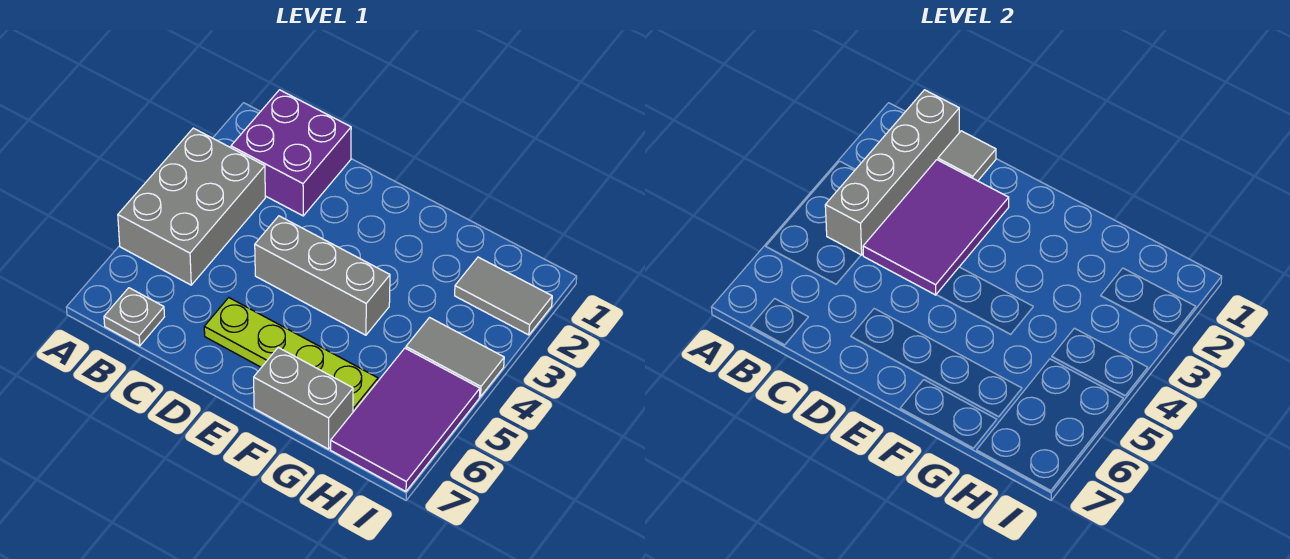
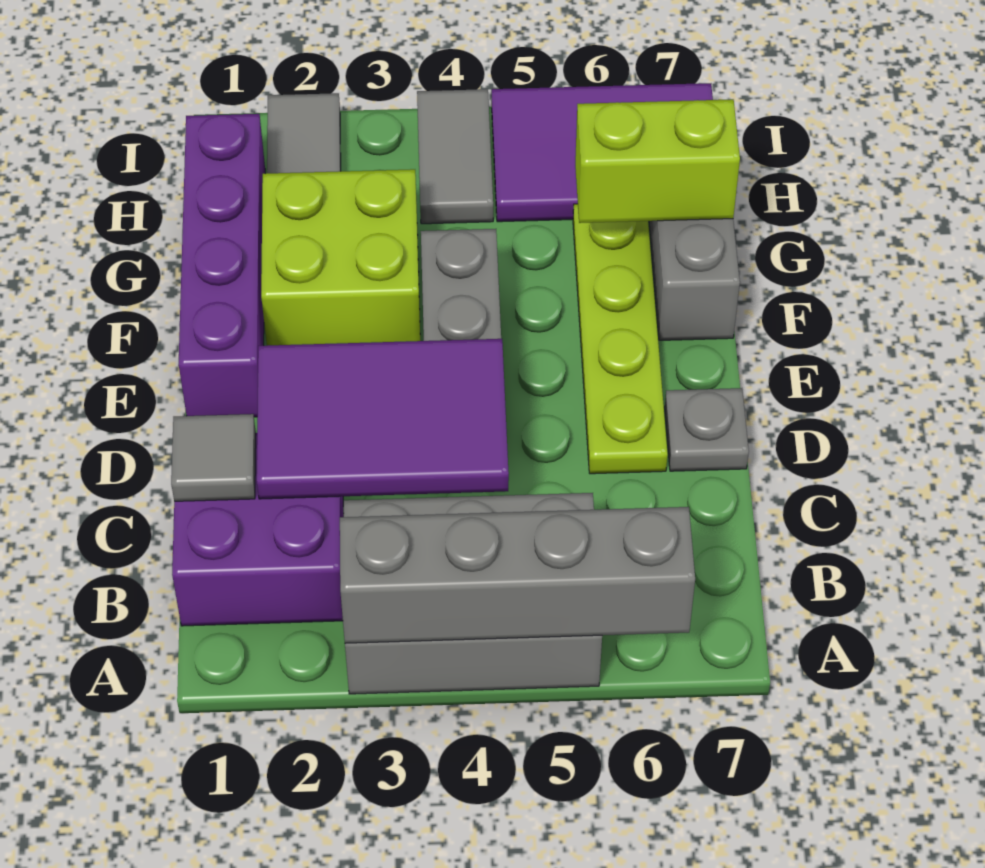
grey brick B1:B4 level 2 -> grey brick A3:A6 level 2
grey plate B7 level 1 -> grey plate D7 level 1
none -> purple brick E1:H1 level 1
none -> lime brick F2:G3 level 1
none -> lime brick G6:G7 level 2

